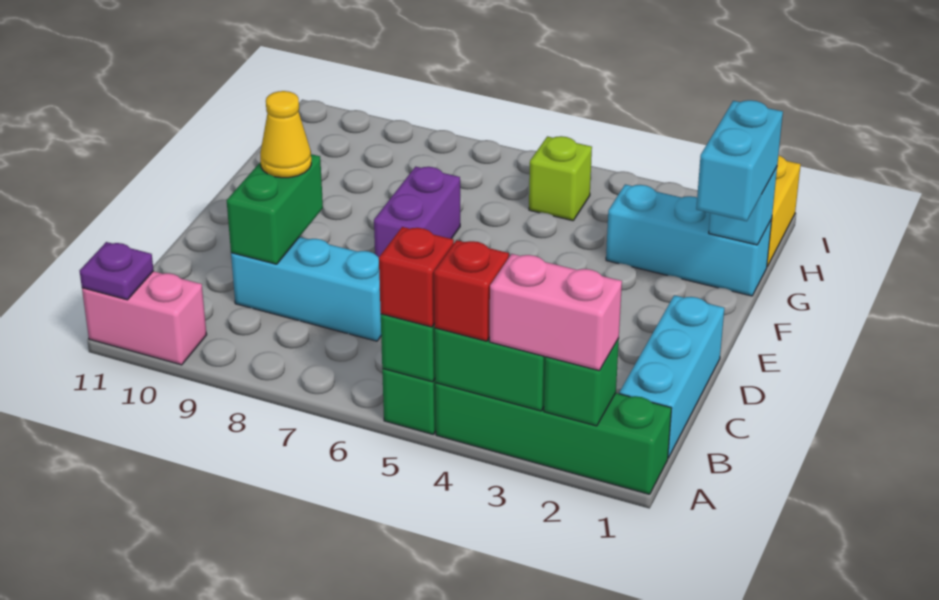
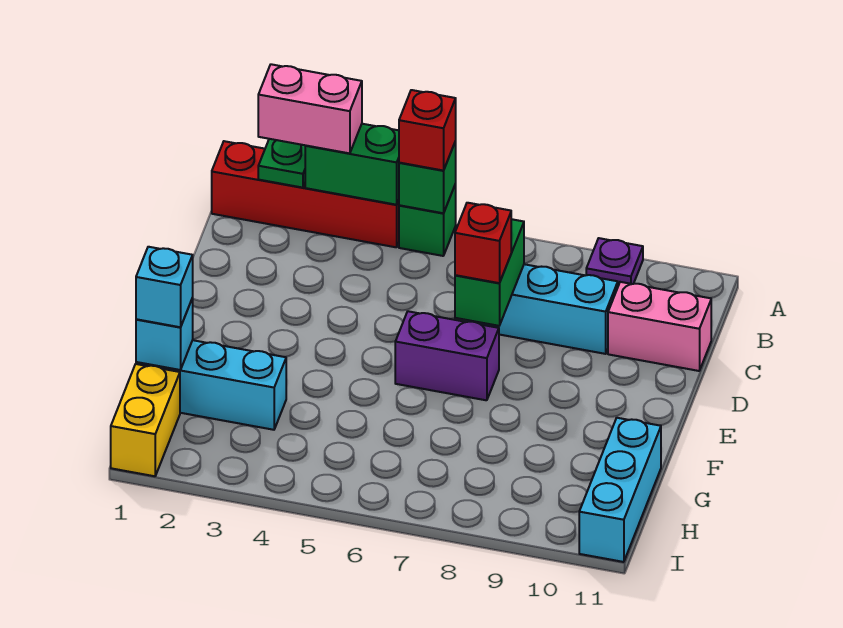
green brick A1:A4 level 1 -> red brick A1:A4 level 1
green brick A2 level 2 -> green plate A2 level 2
red brick A4 level 3 -> red brick D7 level 3
pink brick A10:A11 level 1 -> pink brick C10:C11 level 1
purple plate A11 level 2 -> purple plate A9 level 1
cyan brick B1:D1 level 1 -> cyan brick G11:I11 level 1
green brick C9:D9 level 2 -> green brick C7:D7 level 2
yellow cone D9 level 3 -> none
purple brick E7:F7 level 1 -> purple brick E6:E7 level 1
cyan brick F1:G1 level 3 -> cyan brick G1 level 3
lime brick H5 level 1 -> none

